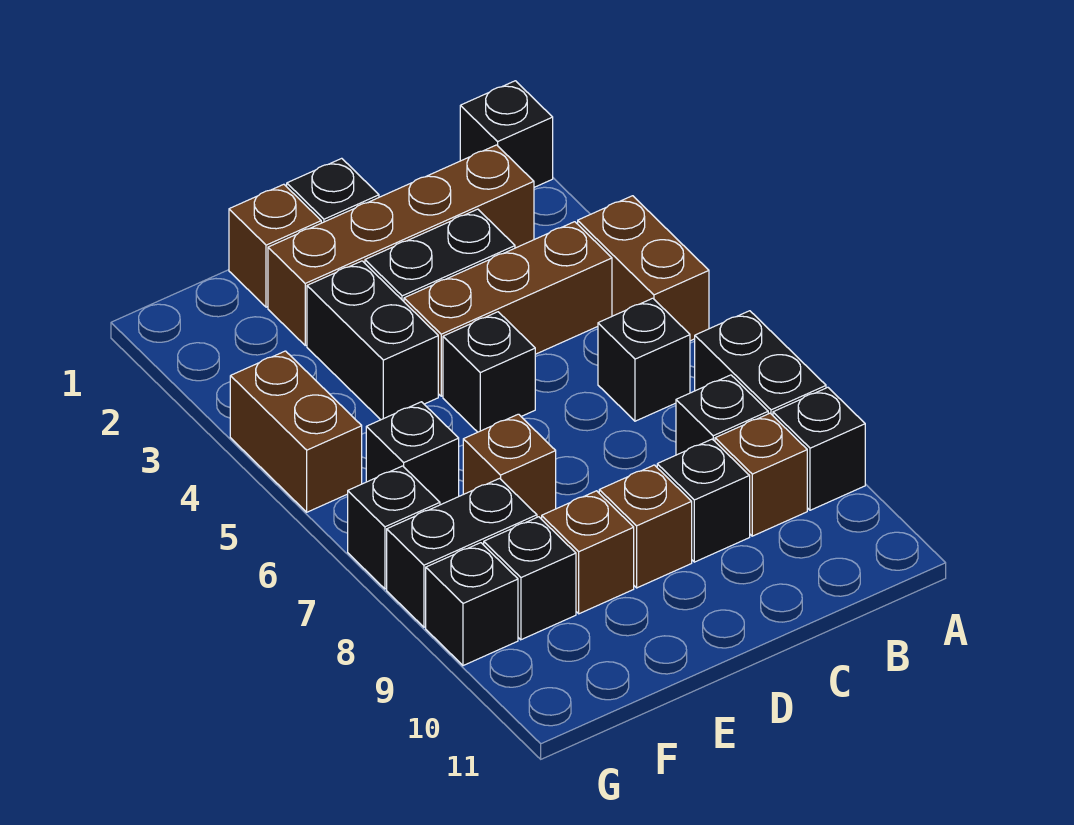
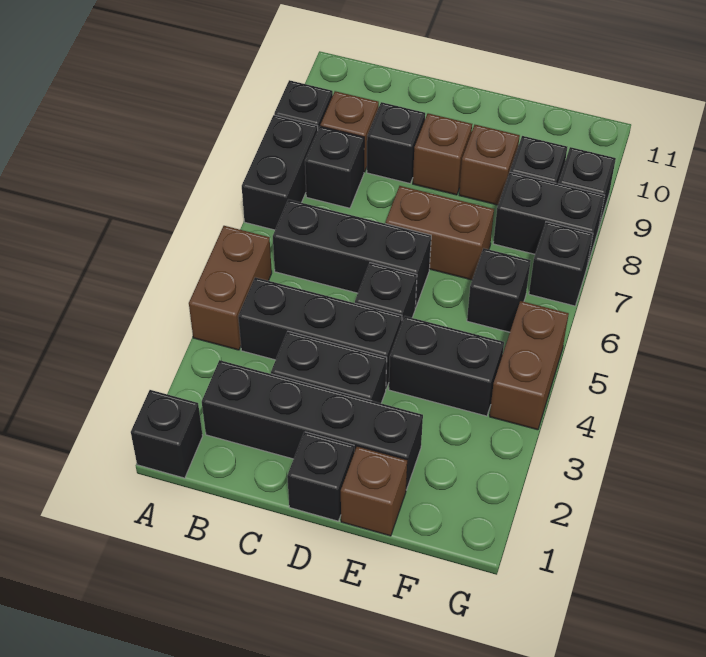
brown brick B2:E2 level 1 -> black brick B2:E2 level 1
brown brick B4:D4 level 1 -> black brick B4:D4 level 1
black brick B6 level 1 -> black brick B6:D6 level 1
black brick E3:E4 level 1 -> black brick E4:F4 level 1
brown brick E7 level 1 -> brown brick D7:E7 level 1

